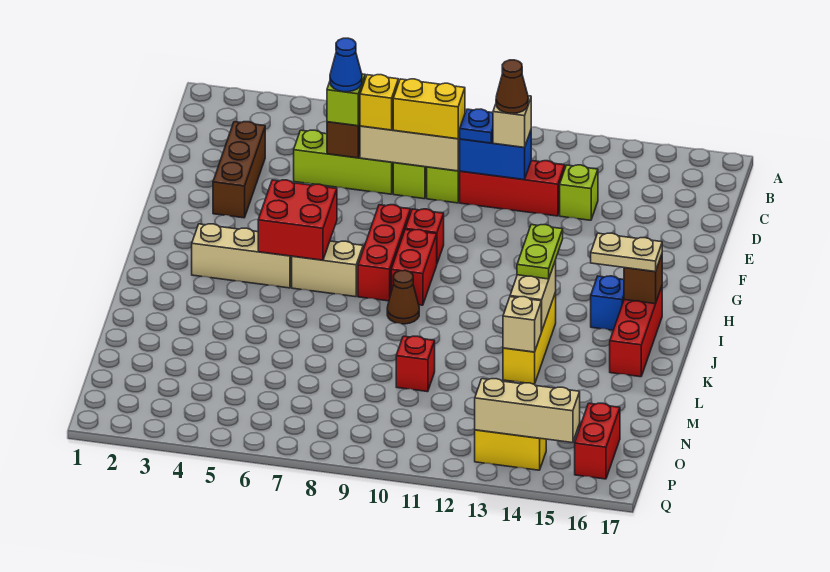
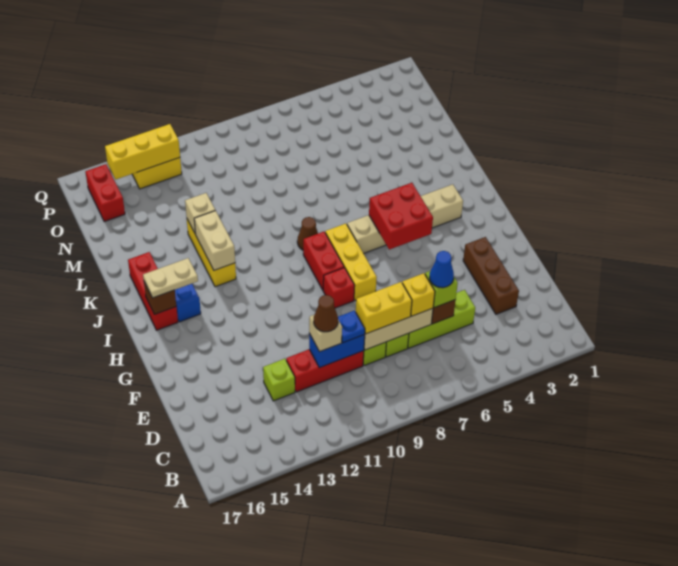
red brick G8:I8 level 1 -> yellow brick G8:I8 level 1
lime plate I13:J13 level 3 -> none
red brick M10 level 1 -> none
tan brick P13:P15 level 2 -> yellow brick P13:P15 level 2

